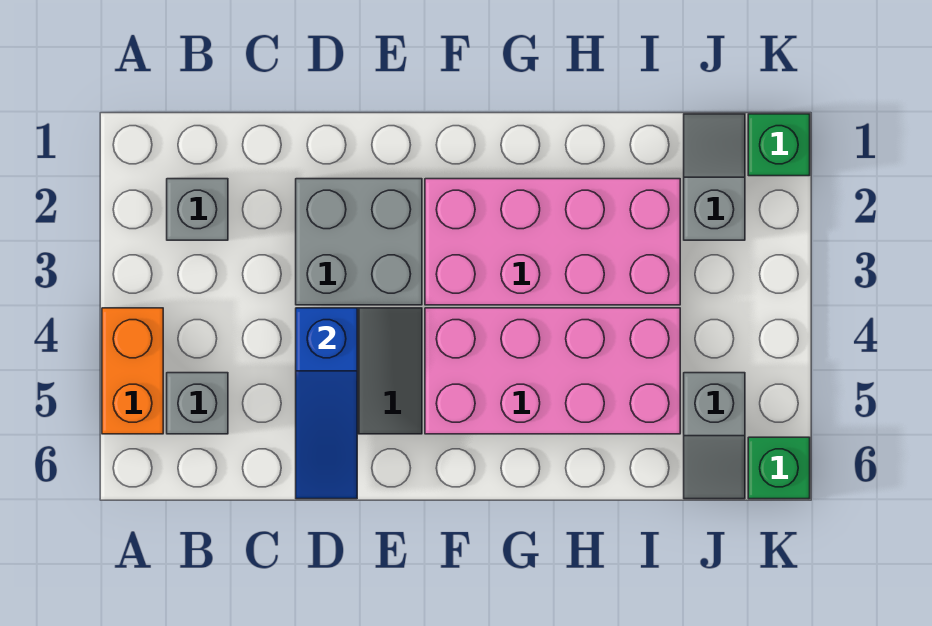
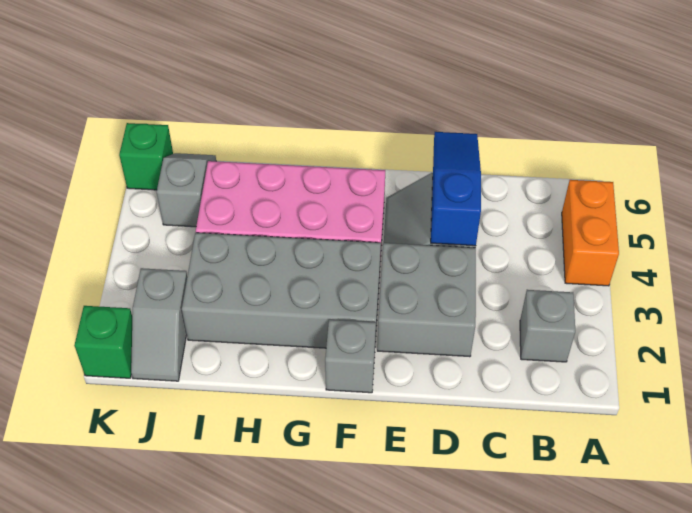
grey brick B5 level 1 -> grey brick F1 level 1
pink brick F2:I3 level 1 -> grey brick F2:I3 level 1

